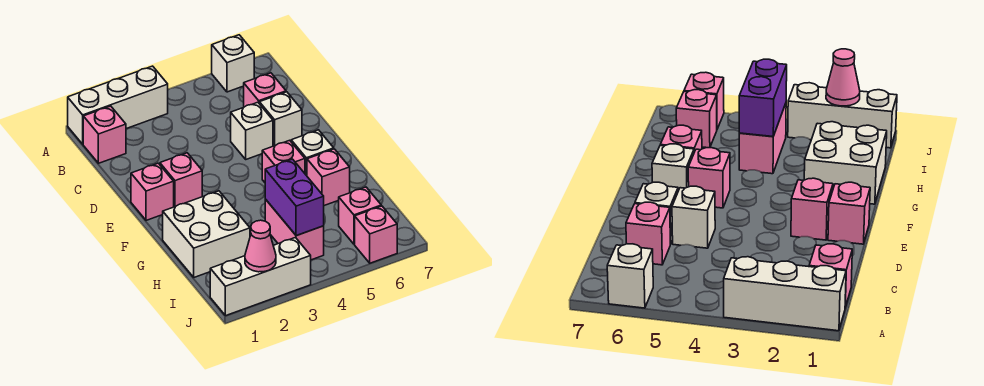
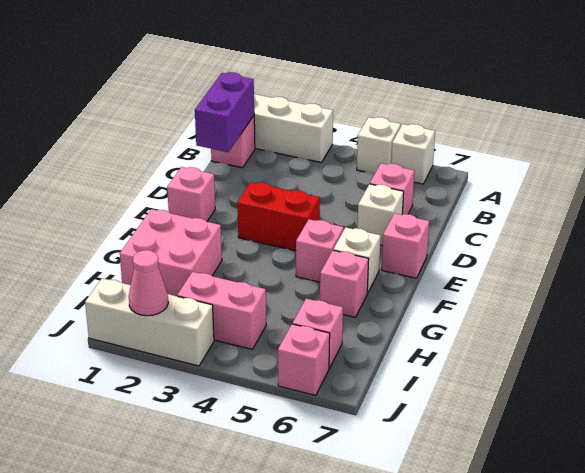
white brick D5 level 1 -> white brick A5 level 1
pink brick E2 level 1 -> pink brick E7 level 1
none -> red brick E3:E4 level 1
white brick G1:H2 level 1 -> pink brick G1:H2 level 1
pink brick H4:I4 level 1 -> pink brick I3:I4 level 1
purple brick H4:I4 level 2 -> purple brick B1:C1 level 2

